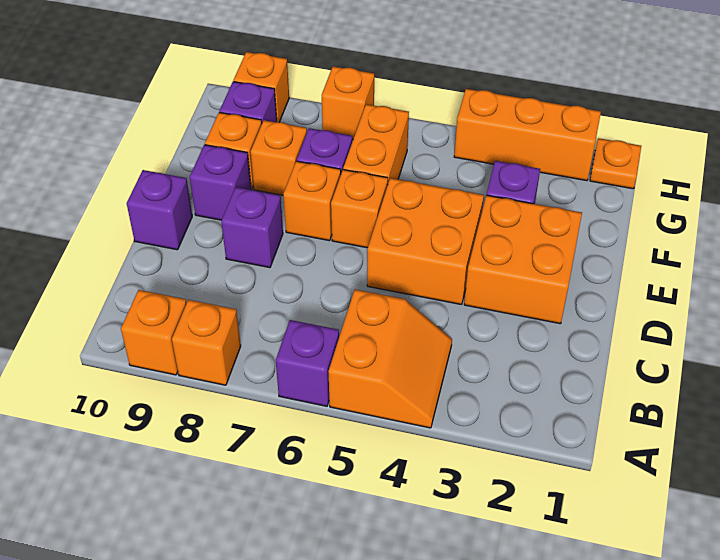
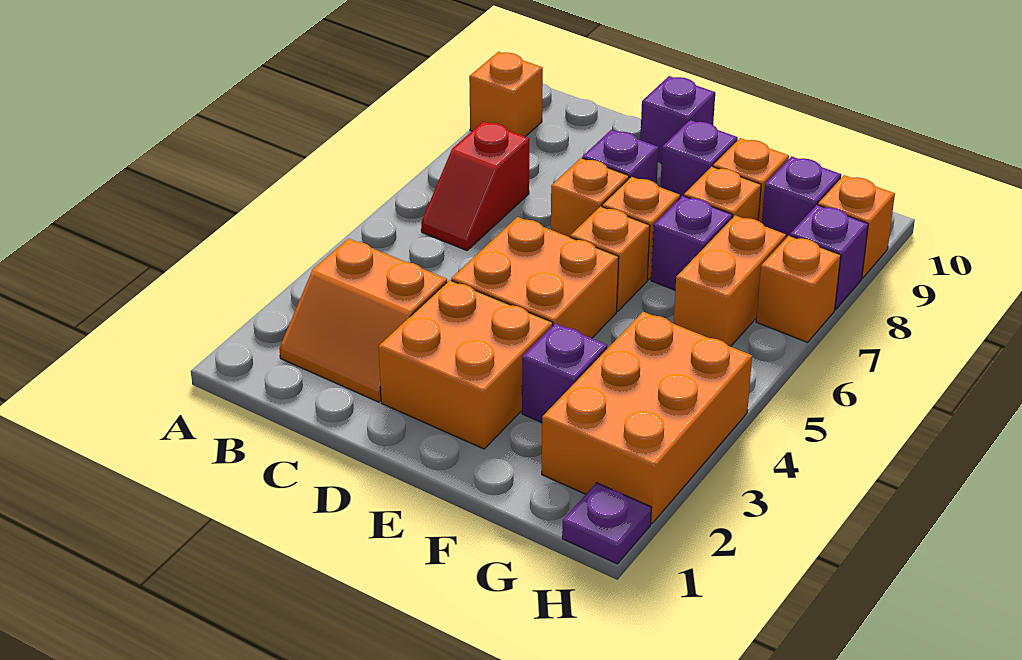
orange slope A4:B5 level 1 top 5 -> orange slope B2:C3 level 1 top 3
purple brick A6 level 1 -> purple brick H8 level 1
orange brick A8 level 1 -> orange brick D7 level 1
none -> red slope B6:B7 level 1 top 7
orange brick F6:G6 level 1 -> orange brick G6:G7 level 1
orange plate H1 level 1 -> purple plate H1 level 1
orange brick H2:H4 level 1 -> orange brick G2:H4 level 1

